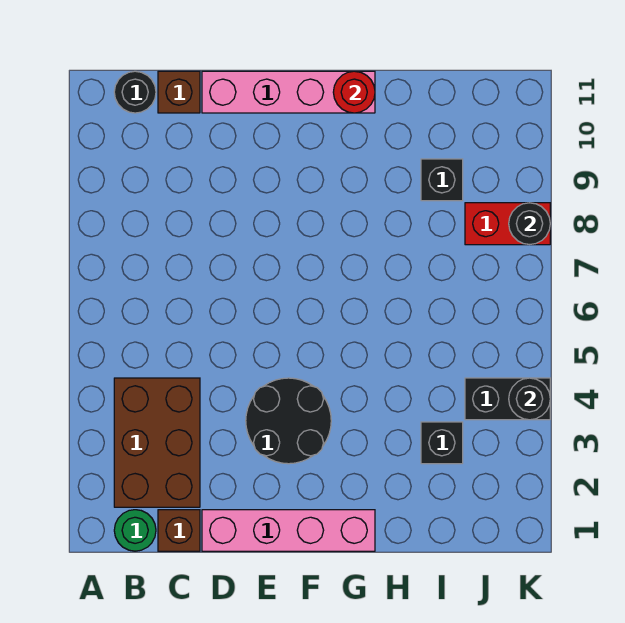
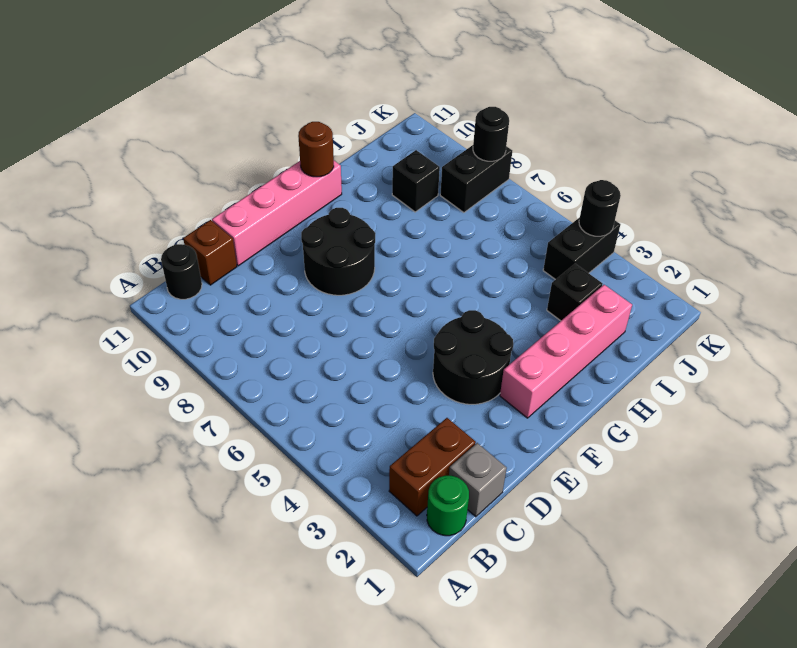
brown brick B2:C4 level 1 -> brown brick B2:C2 level 1
brown brick C1 level 1 -> grey brick C1 level 1
pink brick D1:G1 level 1 -> pink brick F2:I2 level 1
none -> black round brick E8:F9 level 1
red round brick G11 level 2 -> brown round brick G11 level 2
red brick J8:K8 level 1 -> black brick J8:K8 level 1

